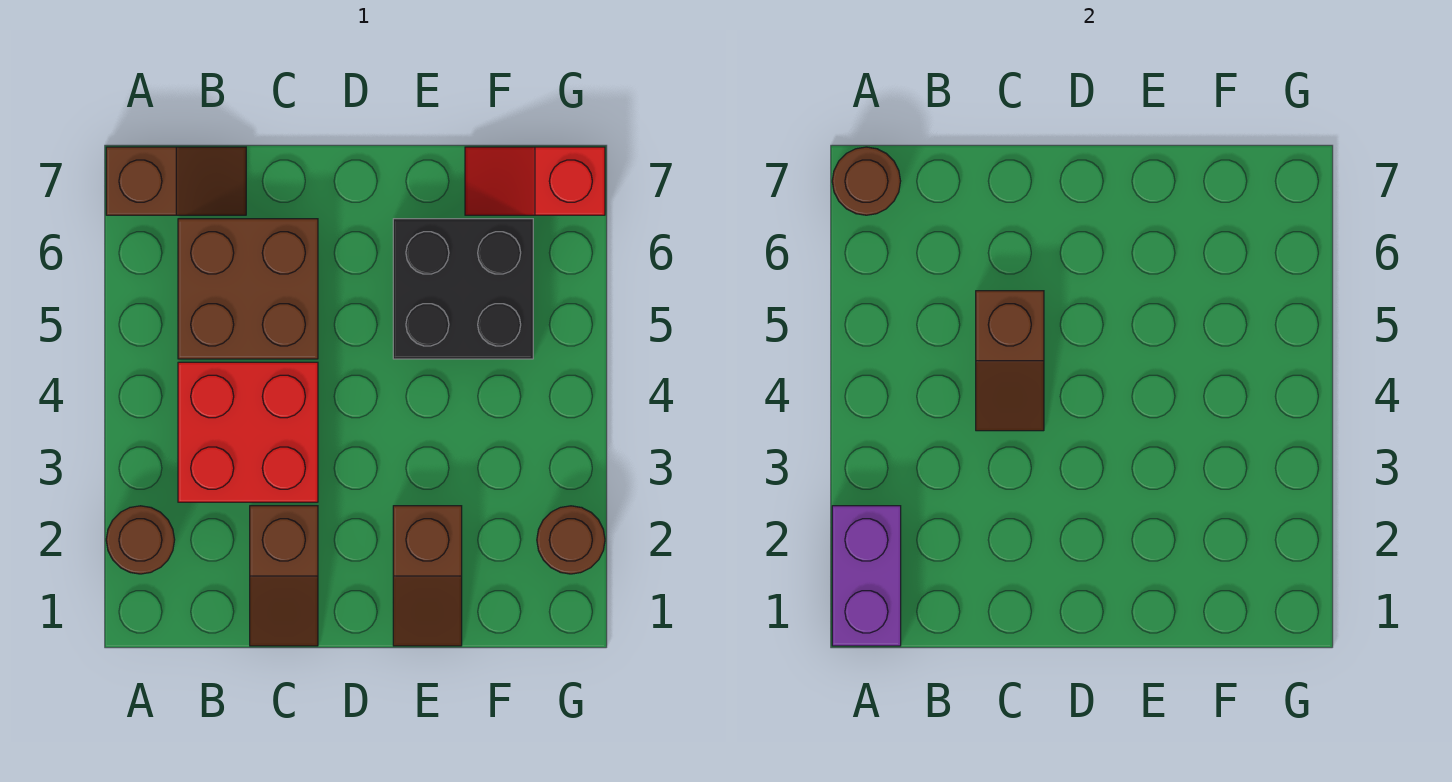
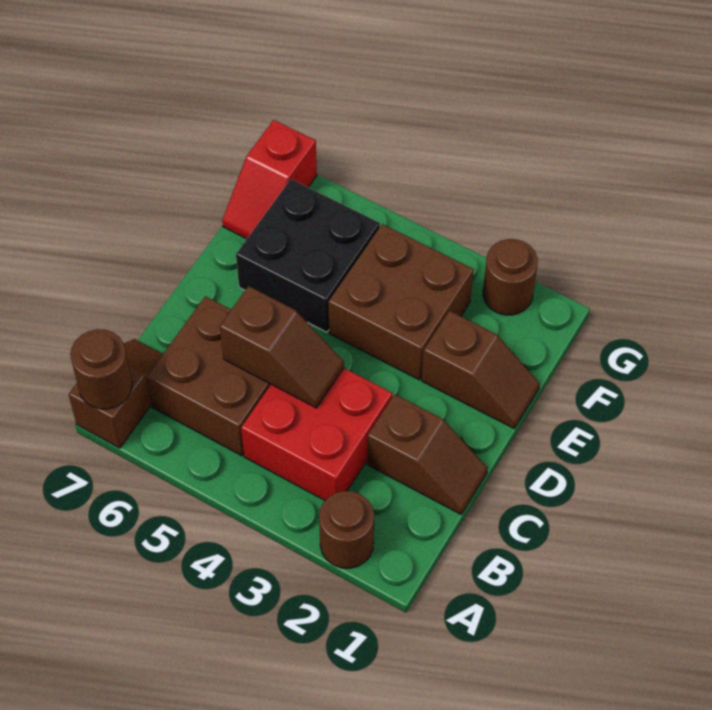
purple brick A1:A2 level 2 -> none
none -> brown brick E3:F4 level 1

